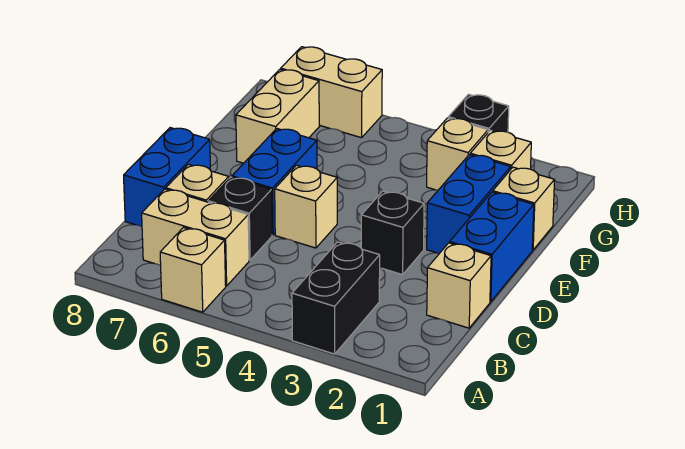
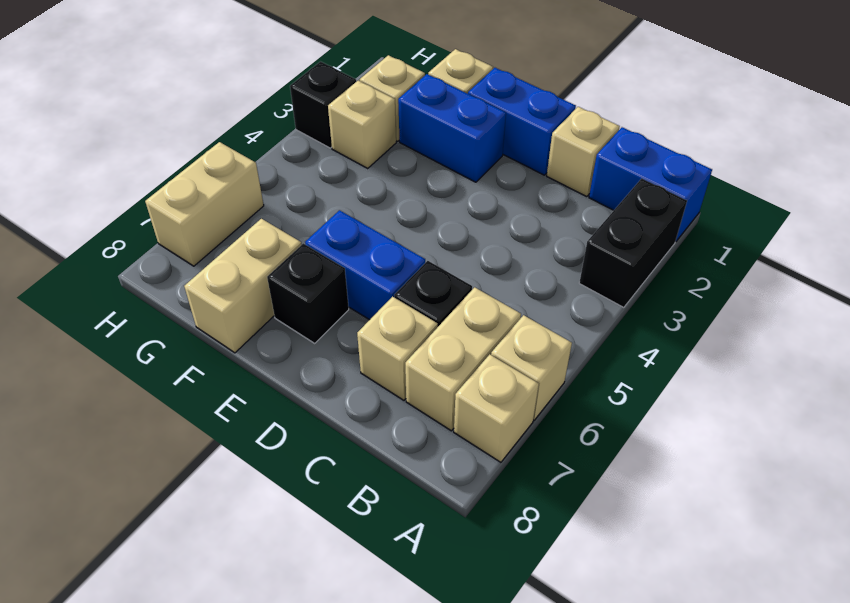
black brick A3:B3 level 1 -> black brick A2:A3 level 1
blue brick C8:D8 level 1 -> blue brick A1:B1 level 1
black brick D3 level 1 -> black brick E7 level 1
tan brick D5 level 1 -> tan brick A7 level 1
tan brick F7:G7 level 1 -> tan brick F7:F8 level 1

